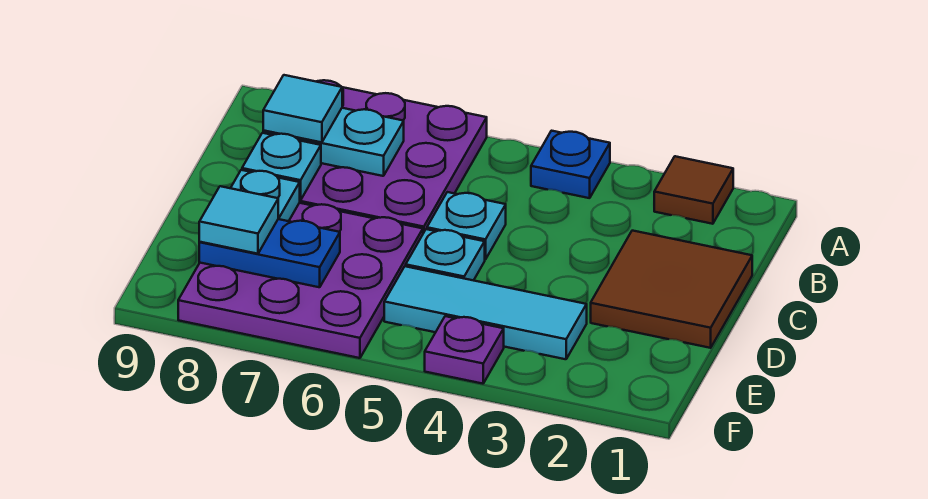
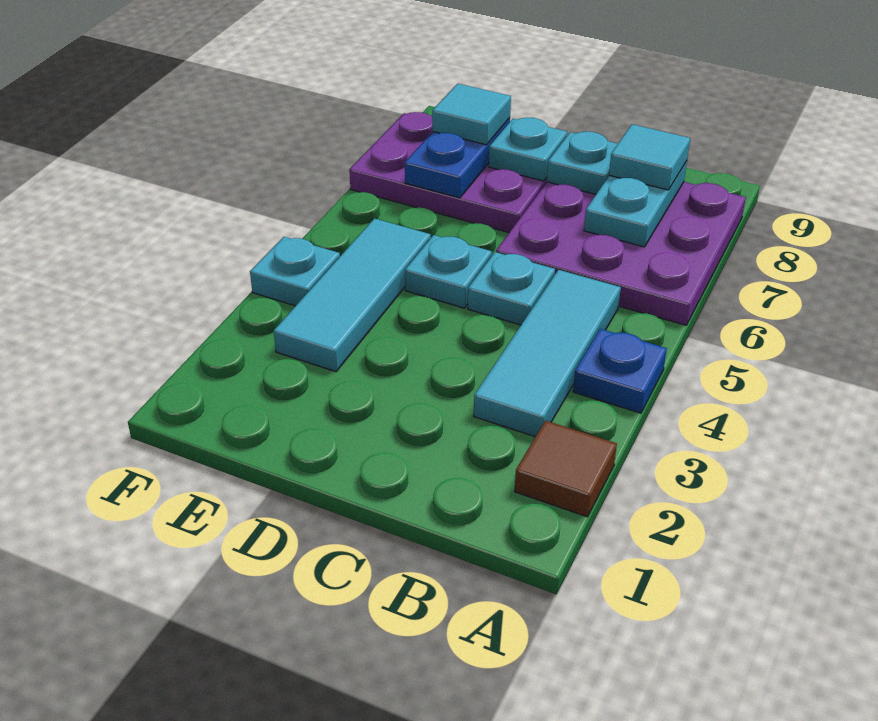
none -> cyan tile B3:B5 level 1
brown tile C1:D2 level 1 -> none
purple plate D6:F8 level 1 -> purple plate D7:F8 level 1
purple plate F4 level 1 -> cyan plate F4 level 1

